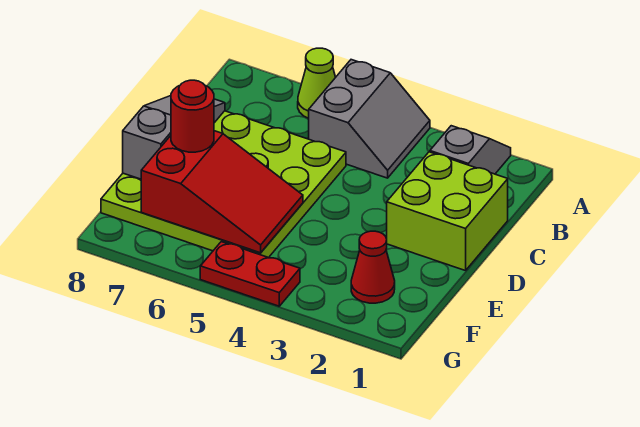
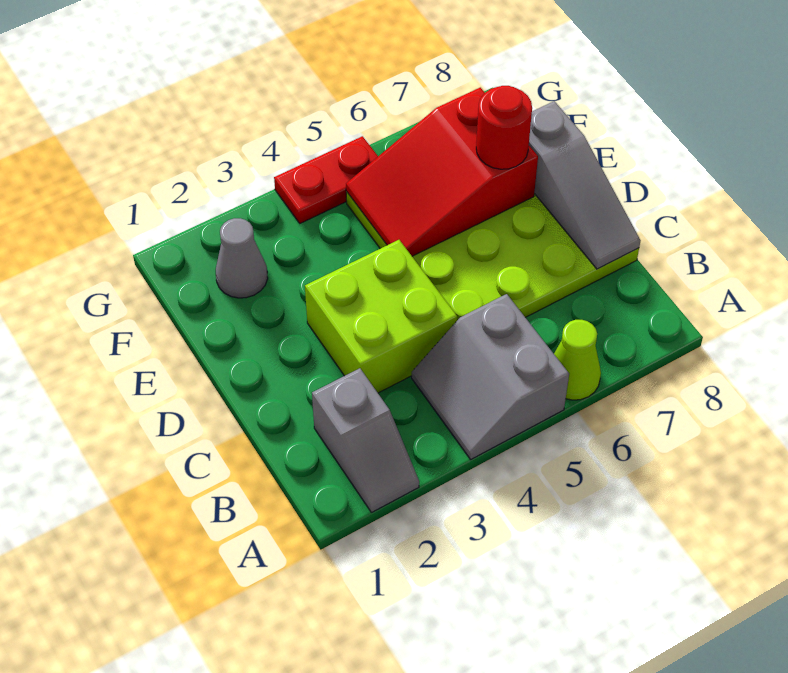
lime brick C1:D2 level 1 -> lime brick C3:D4 level 1
red cone F2 level 1 -> grey cone F2 level 1

